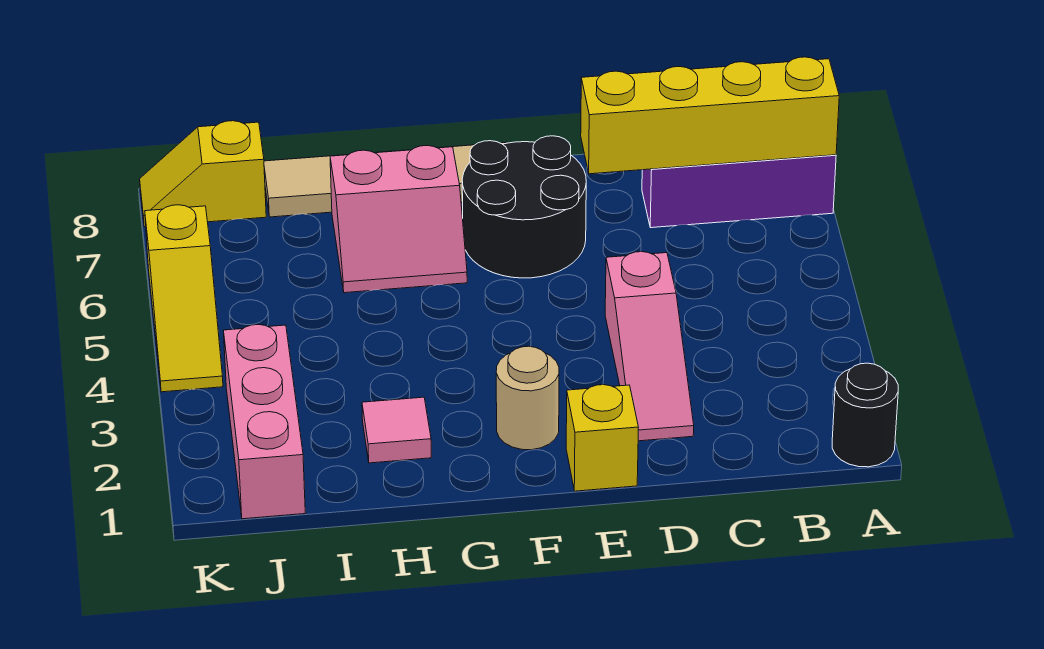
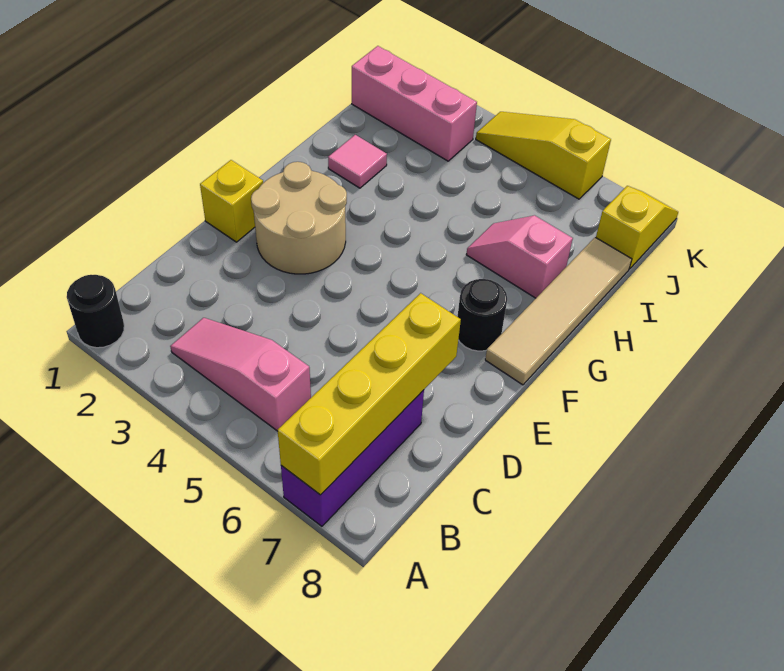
pink slope D2:D4 level 1 top 4 -> pink slope B3:B5 level 1 top 5
black round brick E6:F7 level 1 -> black round brick F7 level 1
tan round brick F2 level 1 -> tan round brick E2:F3 level 1
pink slope G6:H7 level 1 top 7 -> pink slope H6:H7 level 1 top 7

